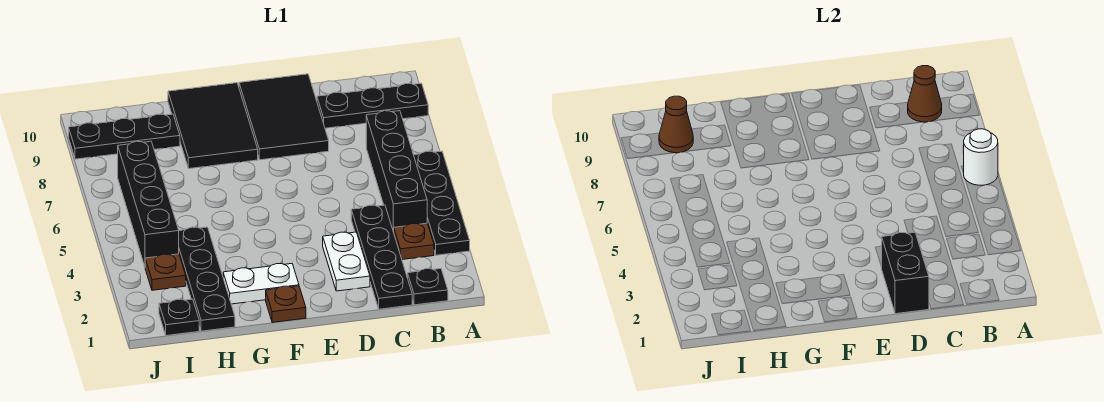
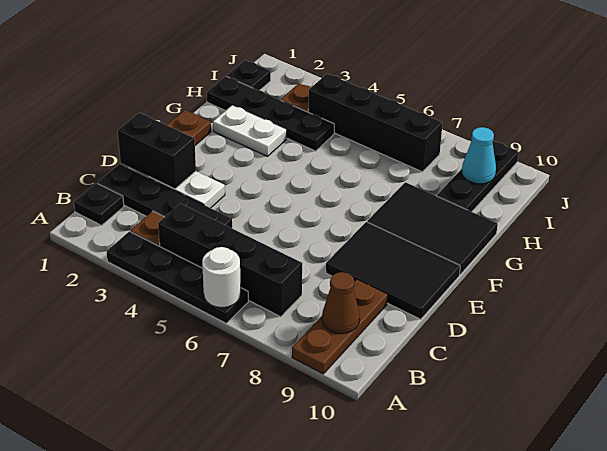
black plate A9:C9 level 1 -> brown plate A9:C9 level 1
white plate F2:G2 level 1 -> white plate G2:G3 level 1
brown cone I9 level 2 -> cyan cone I9 level 2

